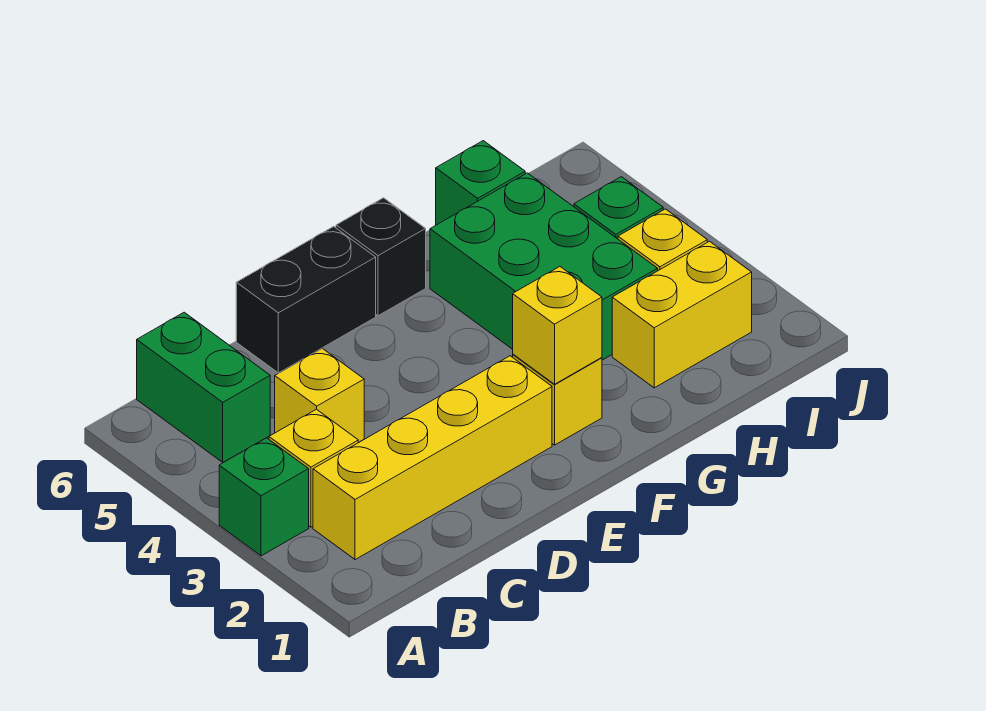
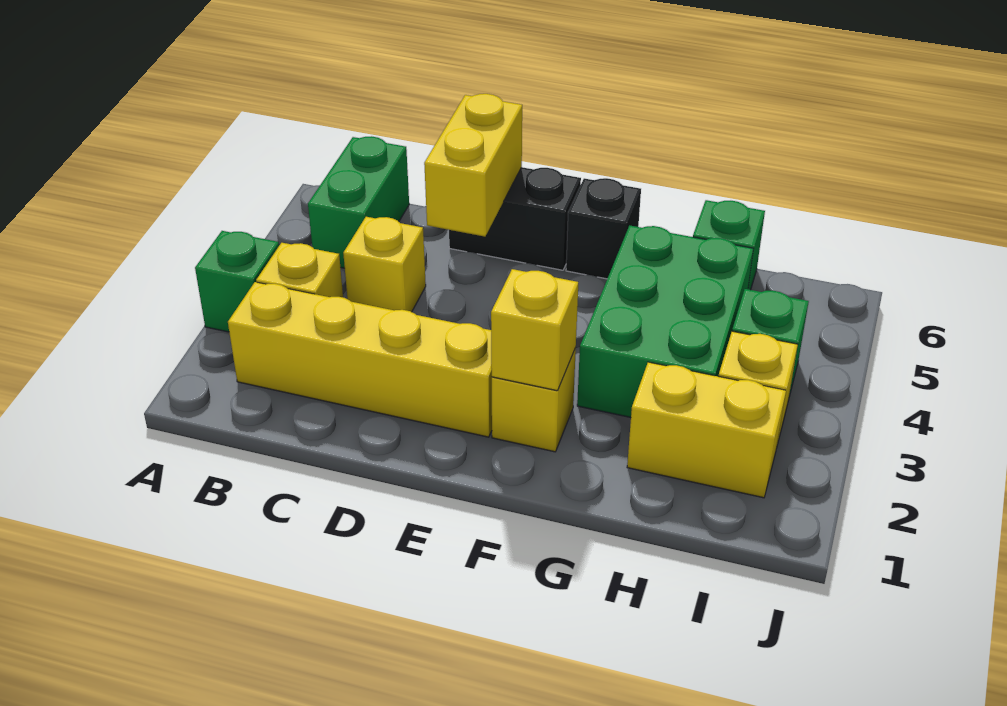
none -> yellow brick D5:D6 level 2

